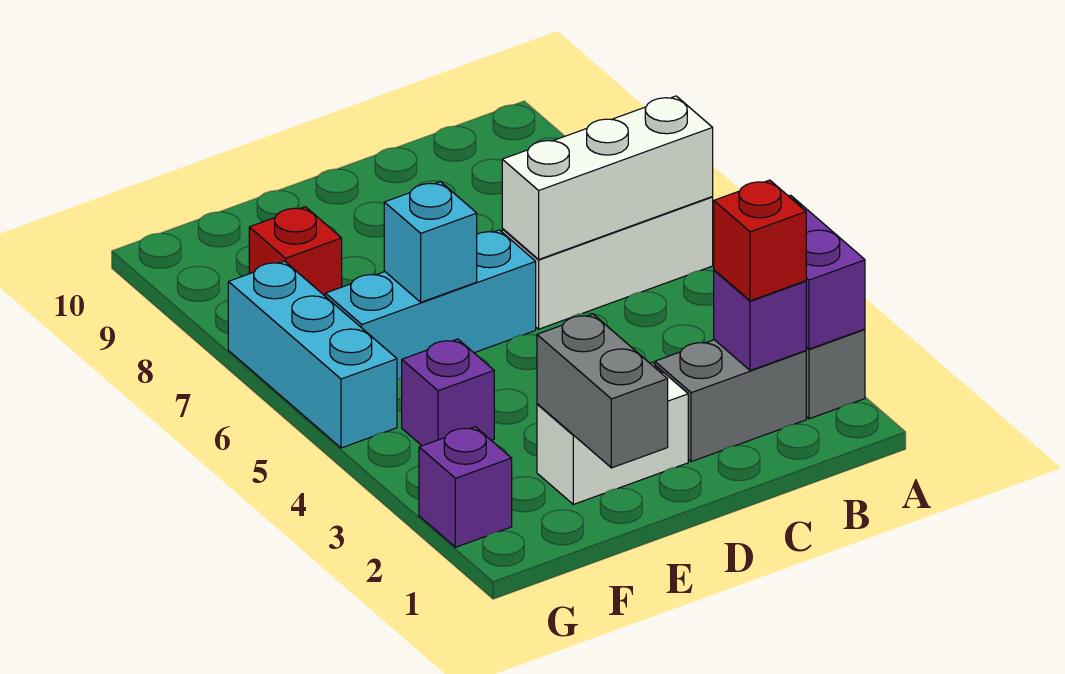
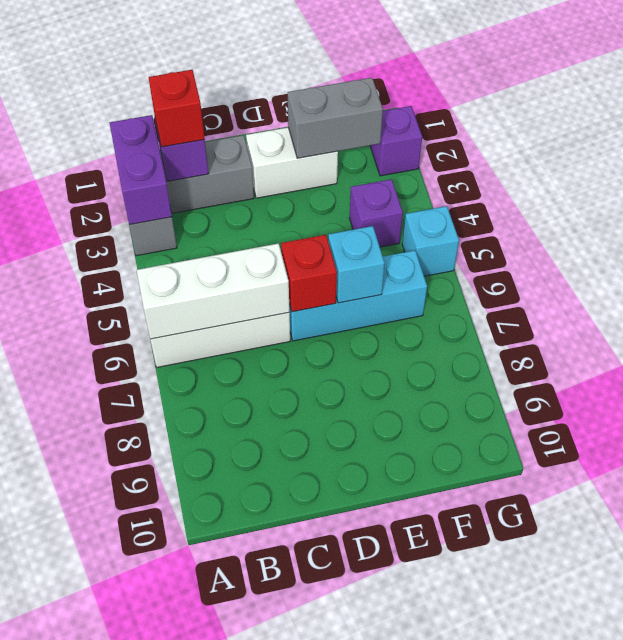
grey brick E1:E2 level 2 -> grey brick E2:F2 level 2
red brick F8 level 1 -> red brick D6 level 2
cyan brick G5:G7 level 1 -> cyan brick G5 level 1

